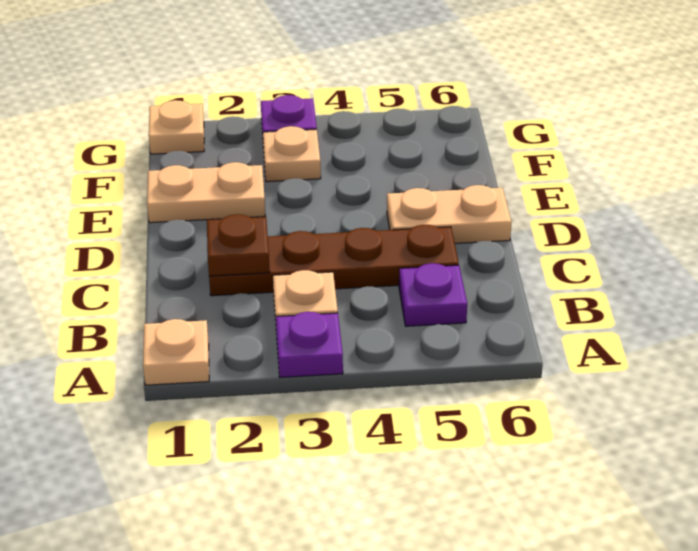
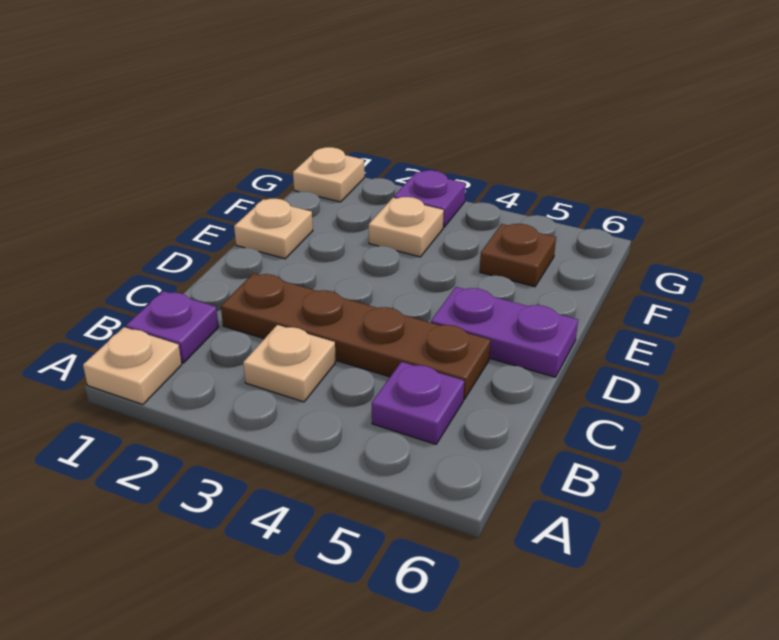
purple plate A3 level 1 -> purple plate B1 level 1
brown plate C2 level 2 -> brown plate F5 level 1
tan plate D5:D6 level 1 -> purple plate D5:D6 level 1
tan plate E1:E2 level 1 -> tan plate E1 level 1

